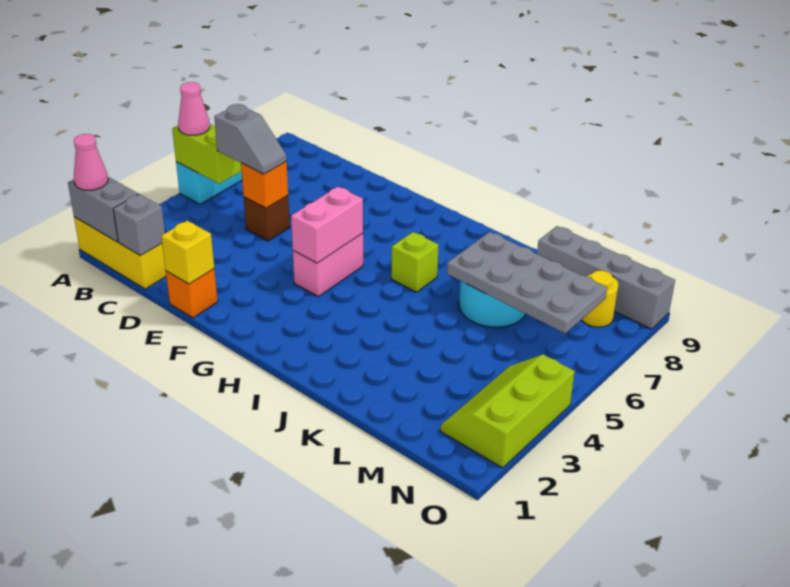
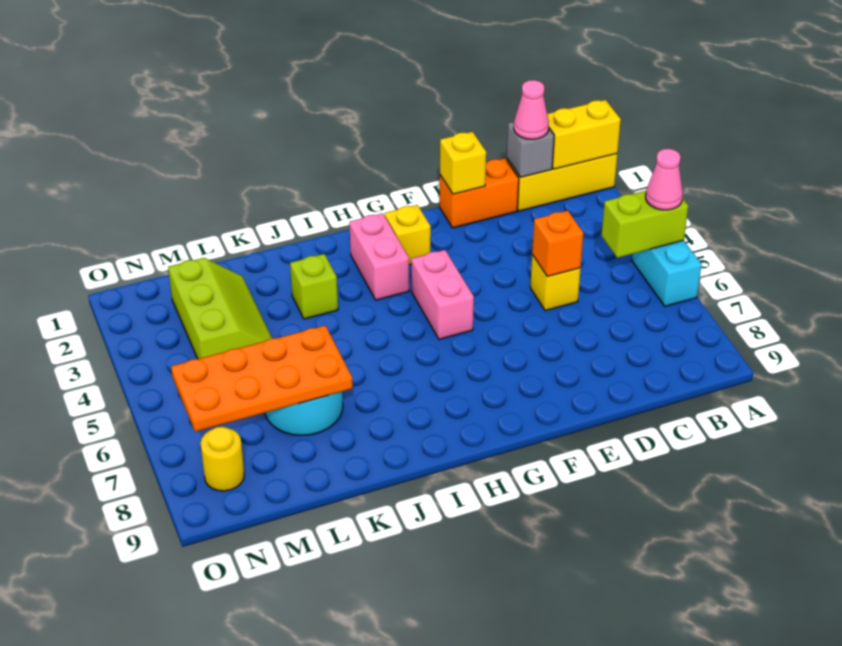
grey brick A1:B1 level 2 -> yellow brick A1:B1 level 2
pink cone A1 level 3 -> pink cone C1 level 3
grey slope C5:D5 level 3 top C -> none
brown brick D5 level 1 -> yellow brick D5 level 1
orange brick E1 level 1 -> orange brick D1:E1 level 1
none -> yellow brick G2 level 1
pink brick G4:G5 level 2 -> pink brick H2:H3 level 1
lime brick I6 level 1 -> lime brick J3 level 1
grey plate K6:N7 level 2 -> orange plate K6:N7 level 2
grey brick L9:O9 level 1 -> none
lime slope N2:O4 level 1 top O -> lime slope L2:M4 level 1 top M

